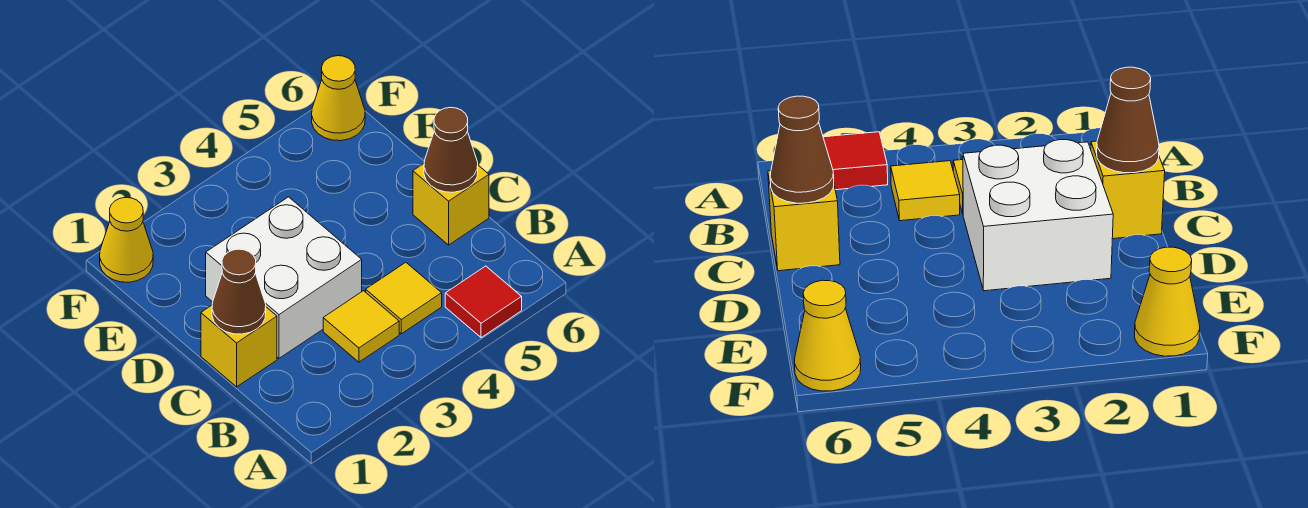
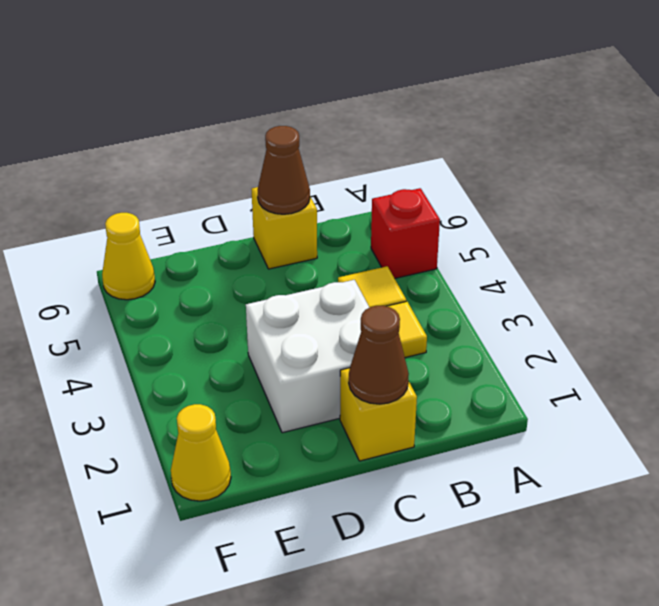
red tile A5 level 1 -> red brick A5 level 1

